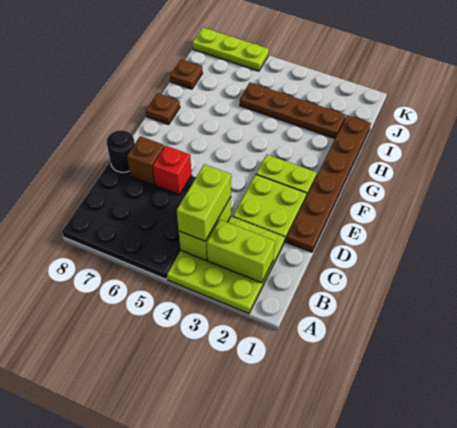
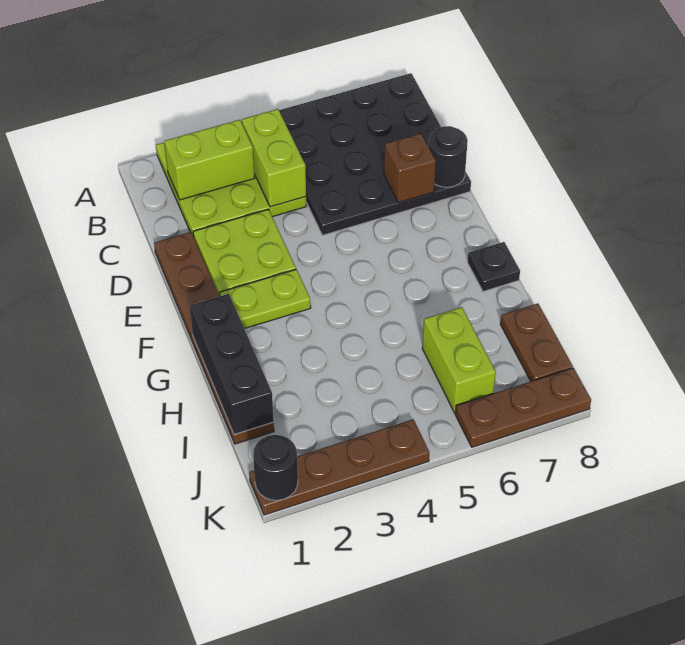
lime brick B4:C4 level 3 -> lime brick I6:J6 level 1
red brick D6 level 2 -> none
none -> black brick G1:I1 level 2
brown plate G8 level 1 -> black plate G8 level 1
brown plate I2:I5 level 1 -> brown plate K1:K4 level 1
brown plate I8 level 1 -> brown plate I8:J8 level 1
none -> black round brick K1 level 2
lime plate K6:K8 level 1 -> brown plate K6:K8 level 1

